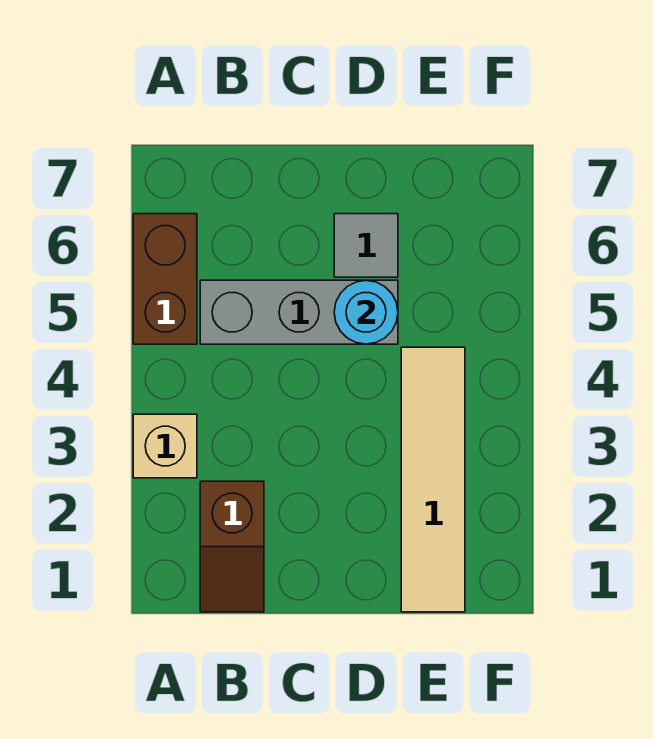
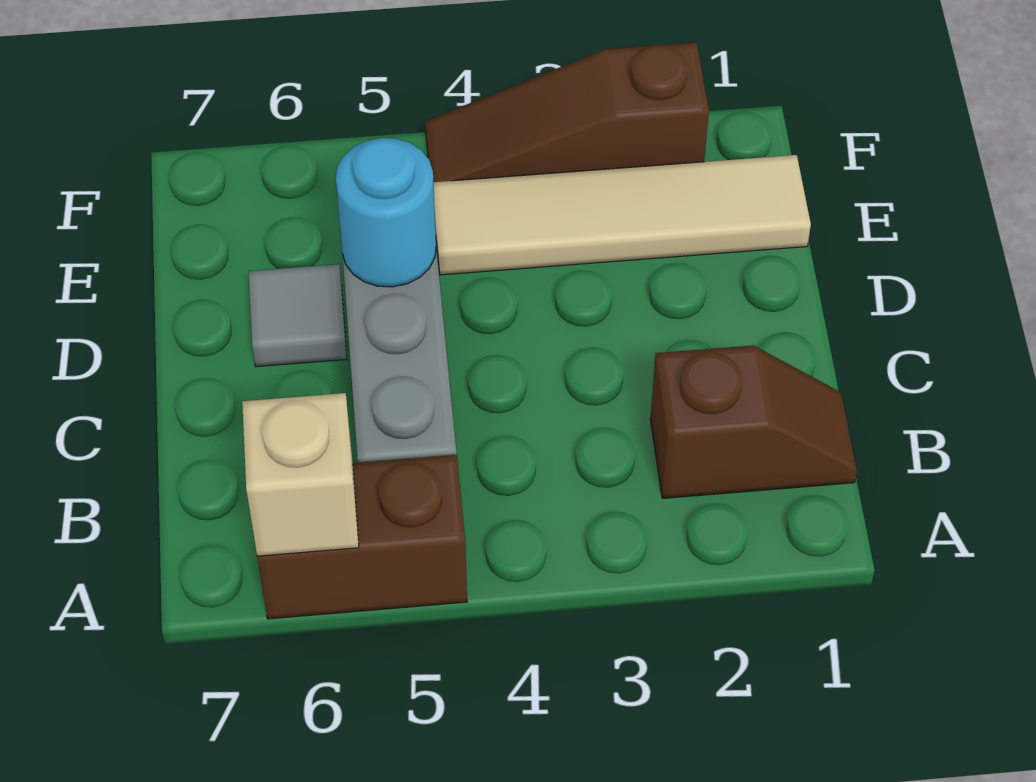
tan brick A3 level 1 -> tan brick A6 level 2
none -> brown slope F2:F4 level 1 top 2

